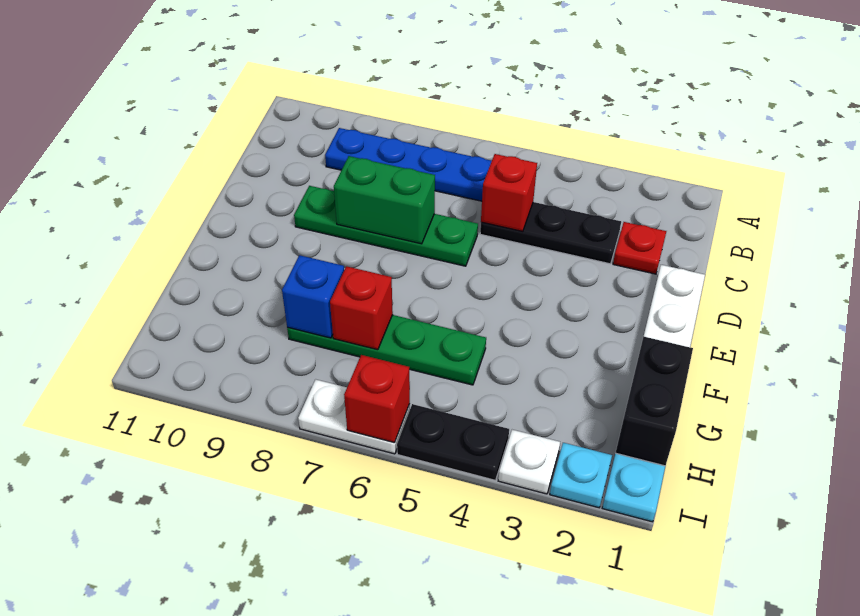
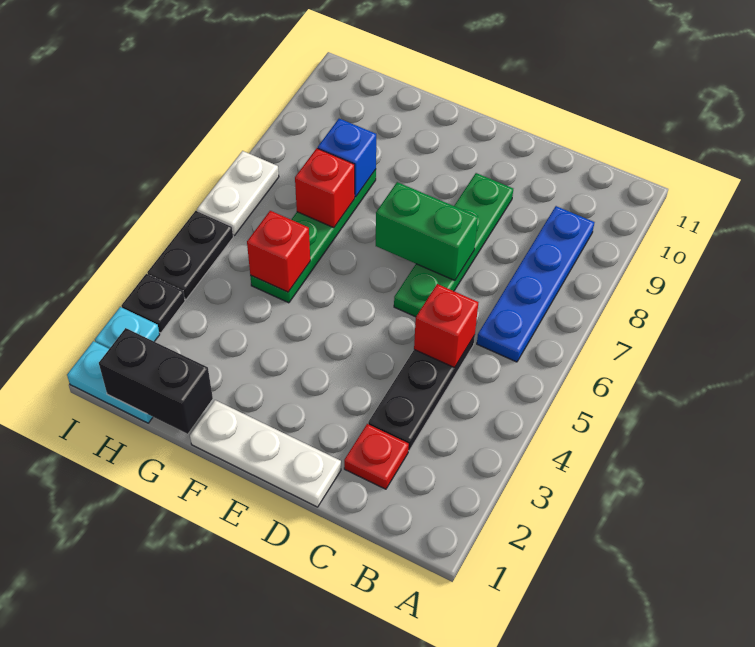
green brick D7:D8 level 2 -> green brick D7:E7 level 2
white plate I3 level 1 -> black plate I3 level 1
red brick I6 level 2 -> red brick G5 level 2

